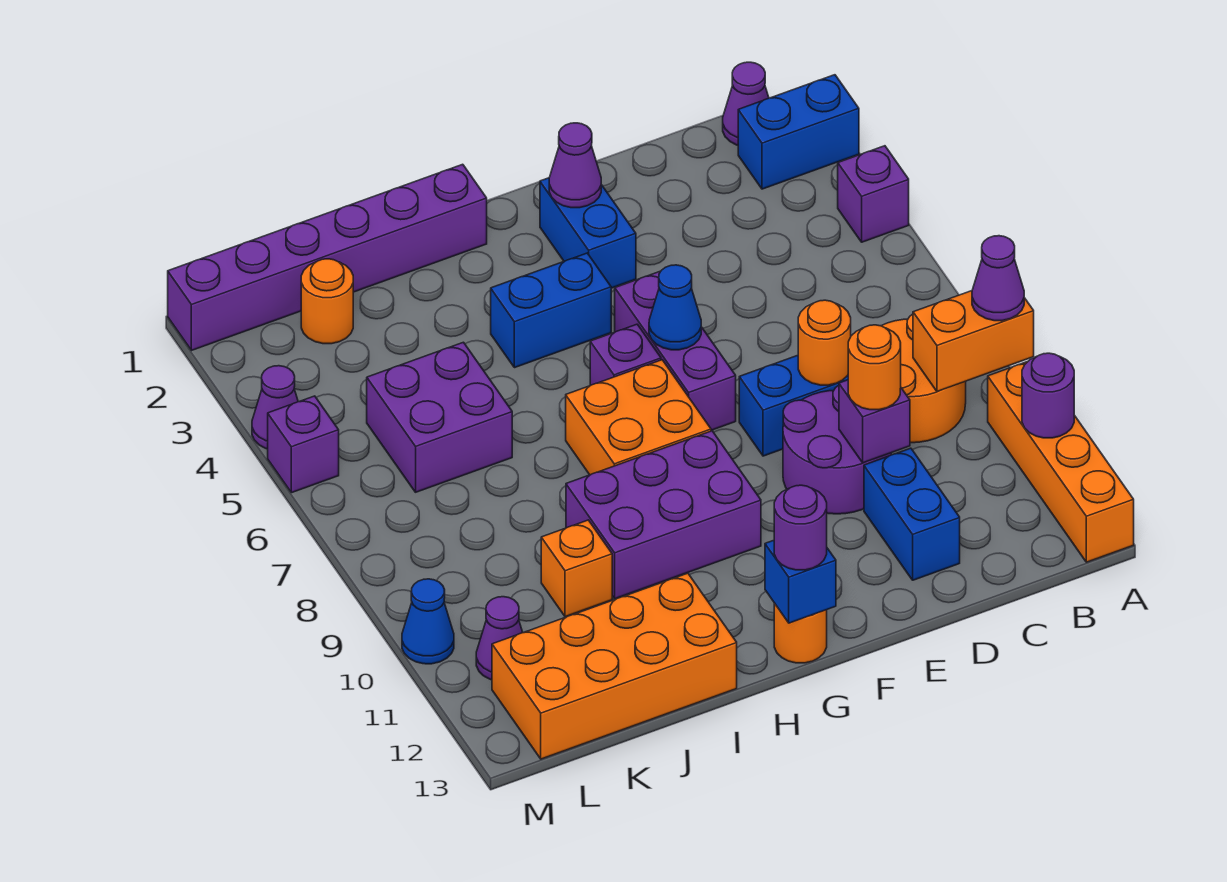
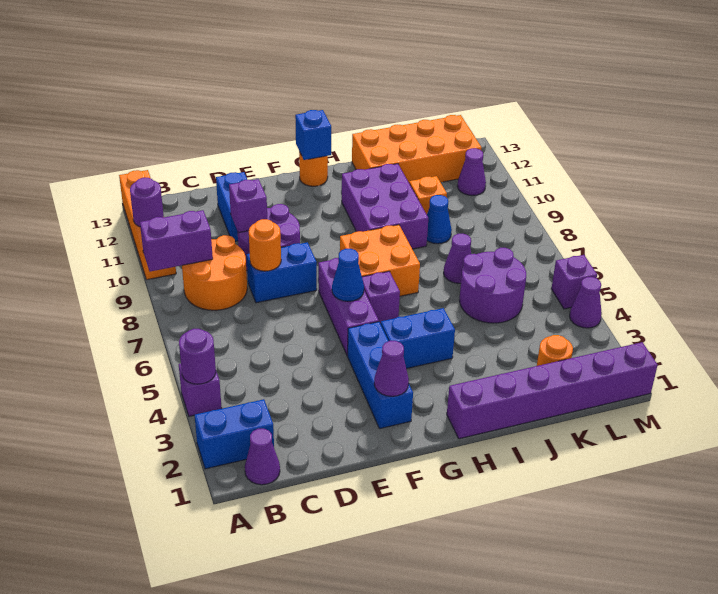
orange brick A9:B9 level 2 -> purple brick A9:B9 level 2
purple cone A9 level 3 -> purple cone J7 level 1
orange round brick D10 level 3 -> none
blue brick F2:F3 level 1 -> blue brick F2:F4 level 1
purple brick G9:I10 level 1 -> purple brick H9:I11 level 1
purple round brick G13 level 3 -> purple round brick A4 level 2
purple brick J5:K6 level 1 -> purple round brick J5:K6 level 1
blue cone M10 level 1 -> blue cone J9 level 1

